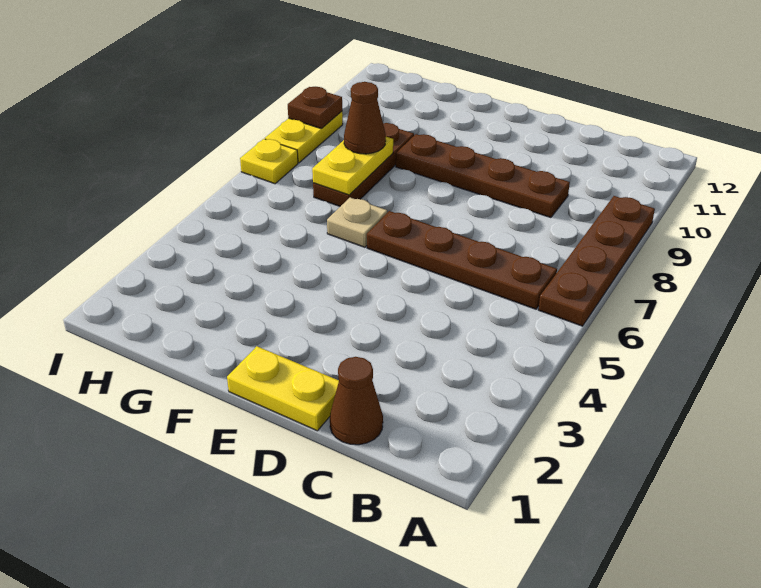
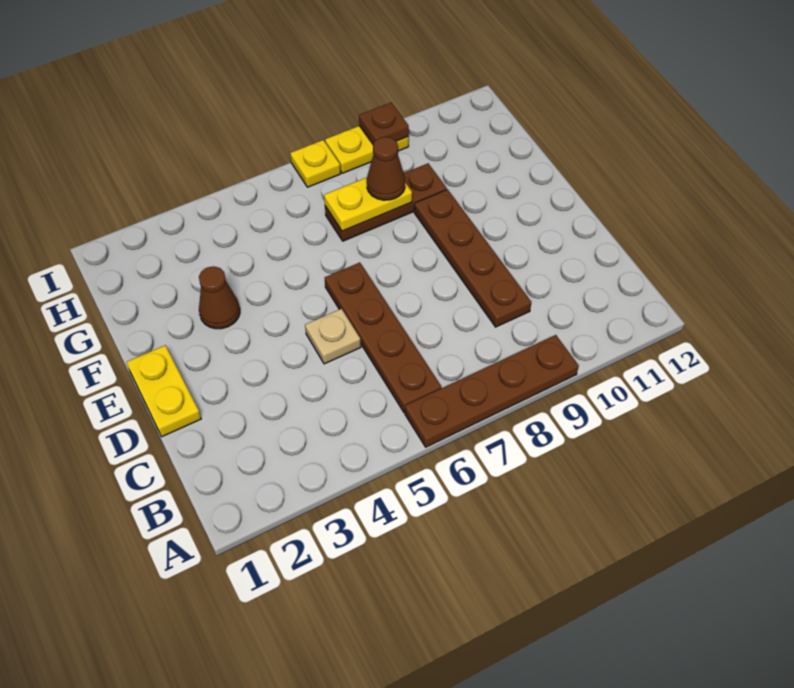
brown cone C1 level 1 -> brown cone F3 level 1
tan plate F6 level 1 -> tan plate D5 level 1

